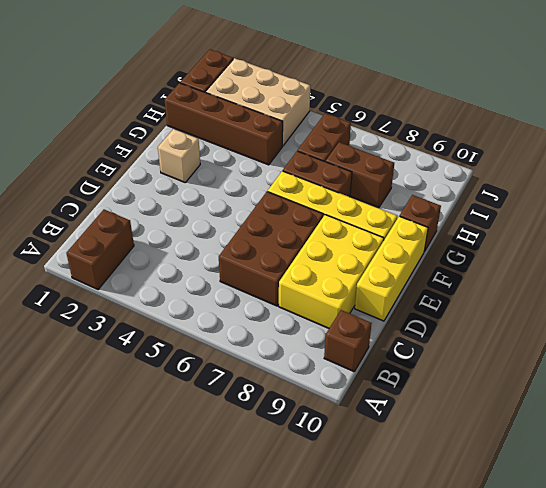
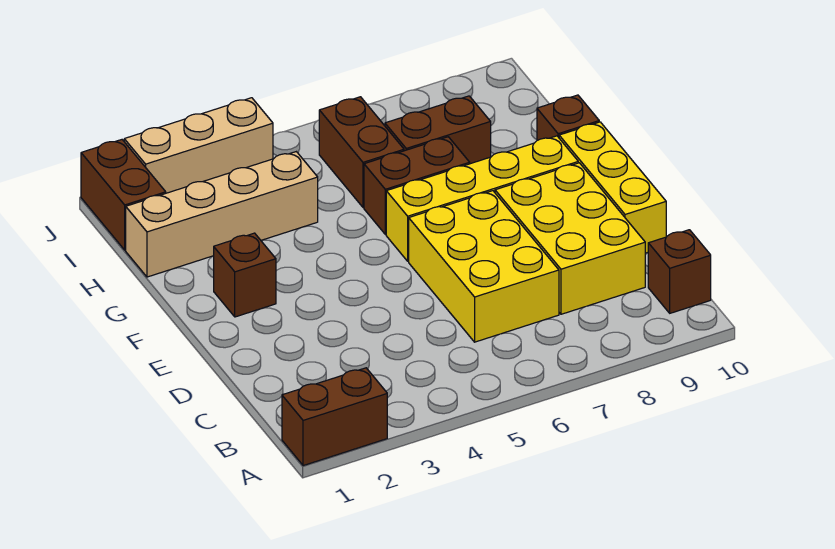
brown brick A2:B2 level 1 -> brown brick A1:A2 level 1
brown brick C6:E7 level 1 -> yellow brick C6:E7 level 1
tan brick F2 level 1 -> brown brick F2 level 1
brown brick H1:H4 level 1 -> tan brick H1:H4 level 1
tan brick I2:J4 level 1 -> tan brick J2:J4 level 1

